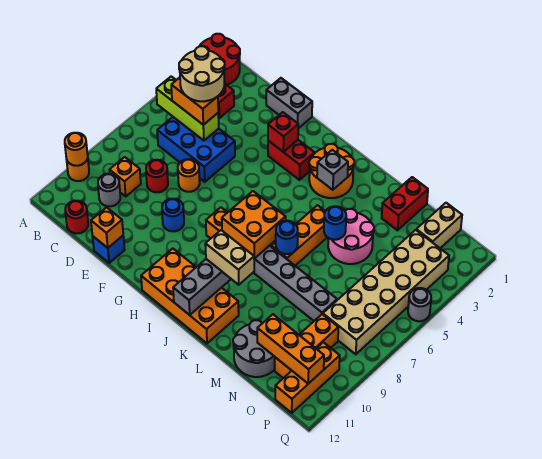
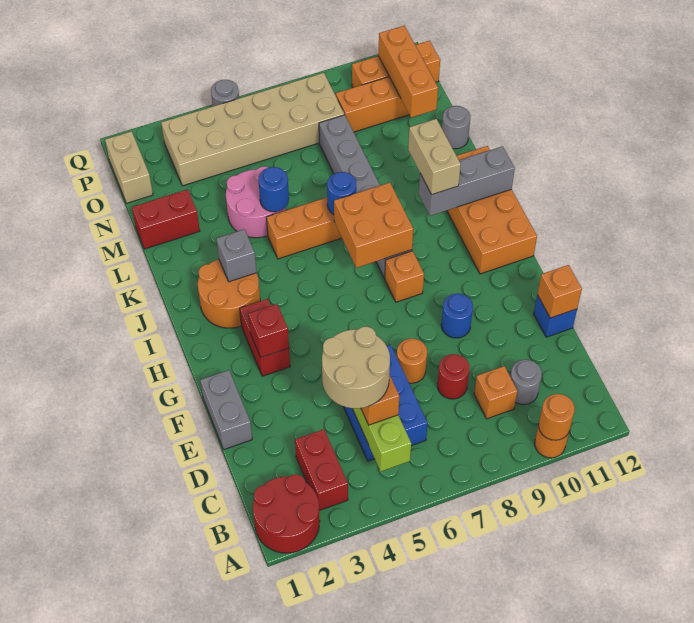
red round brick C12 level 1 -> none
grey round brick M11:N12 level 1 -> grey round brick M12 level 1
tan brick O1:O2 level 1 -> tan brick O1:P1 level 1

